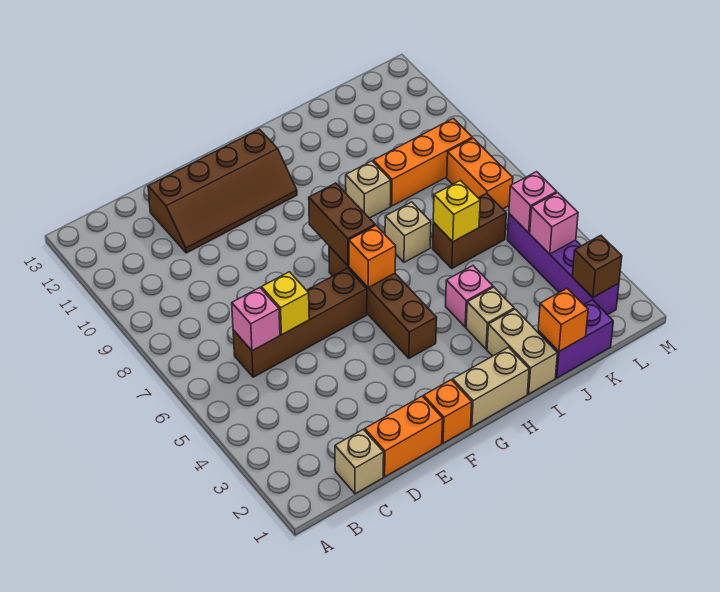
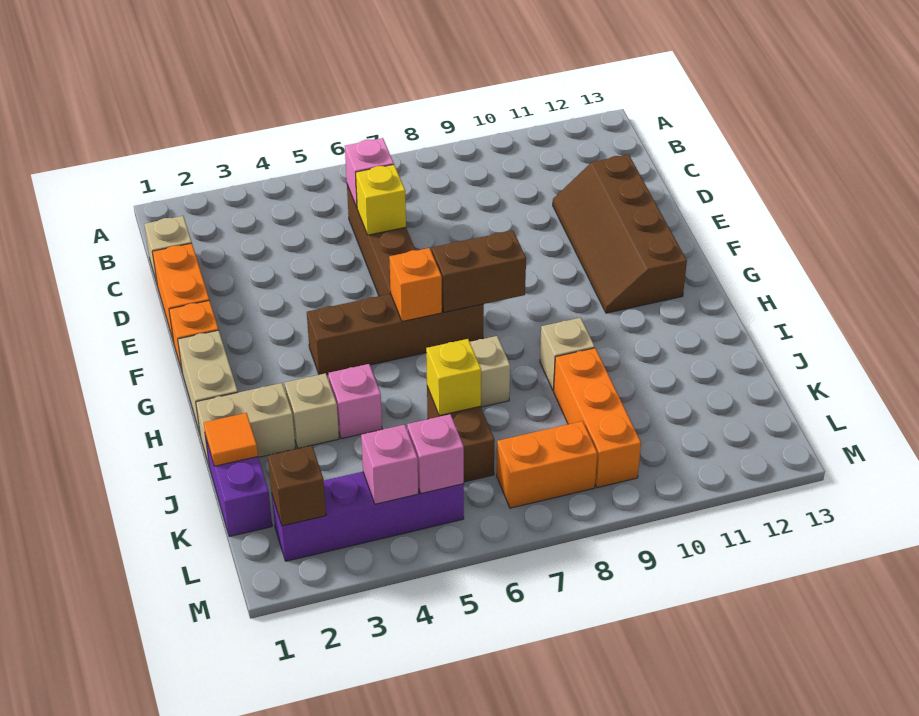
orange brick J1 level 2 -> orange tile J1 level 2

